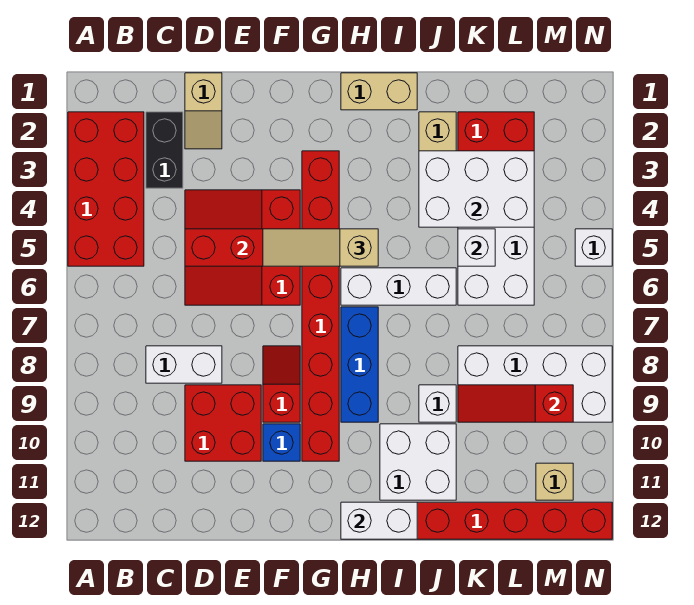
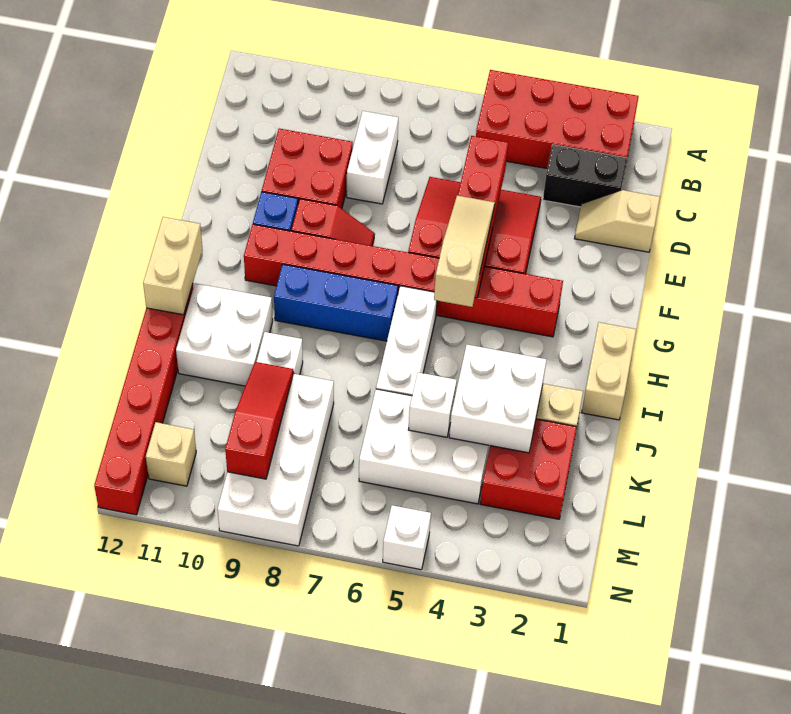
white brick H12:I12 level 2 -> tan brick H12:I12 level 2
white brick J3:L4 level 2 -> white brick J3:K4 level 2

